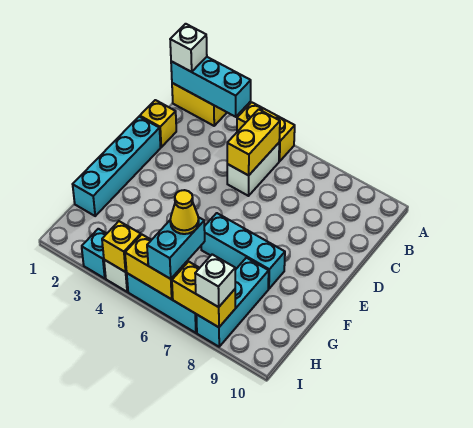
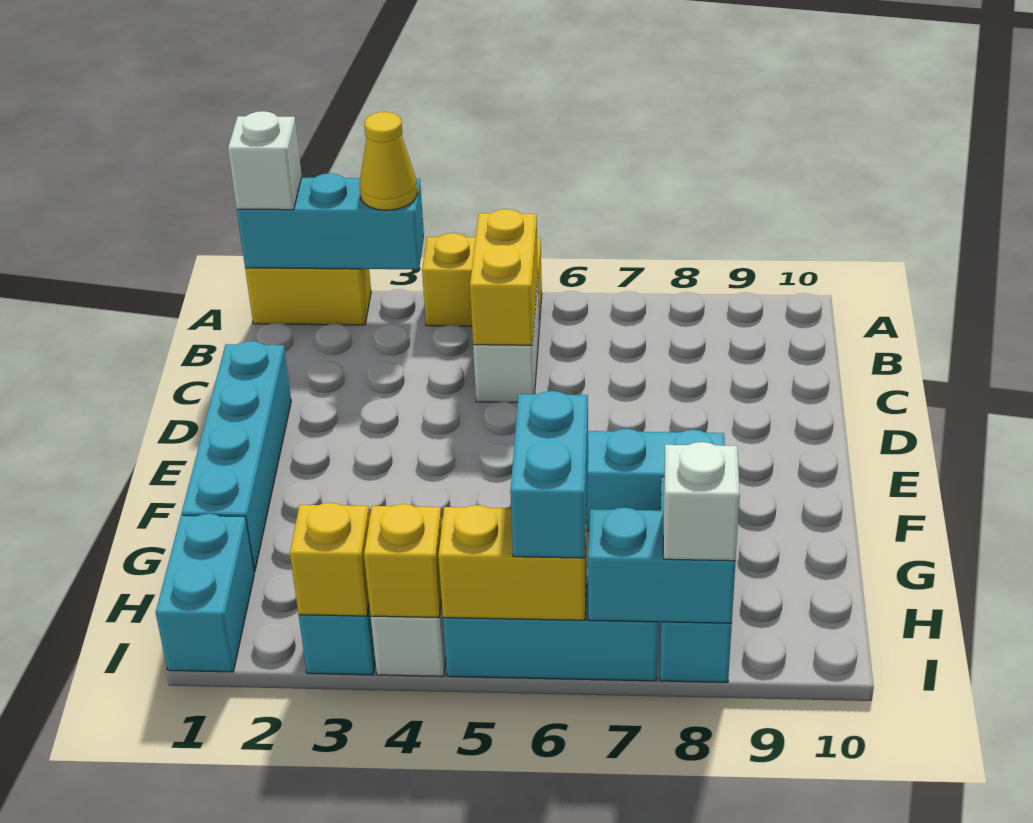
yellow brick C1 level 1 -> yellow brick I3 level 2
none -> cyan brick H1:I1 level 1
yellow cone H6 level 4 -> yellow cone A3 level 3
yellow brick I7:I8 level 2 -> cyan brick I7:I8 level 2

